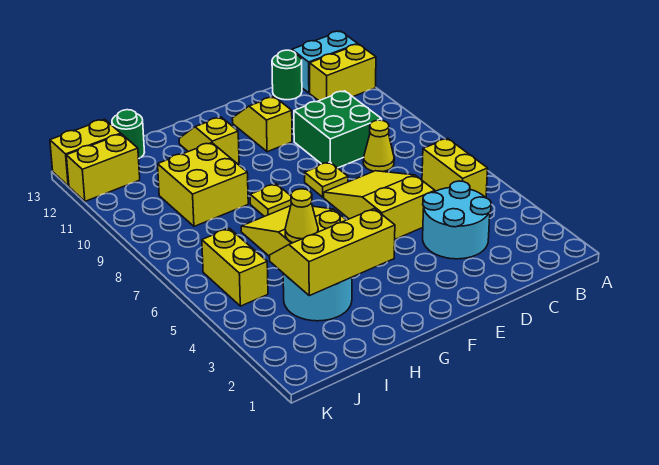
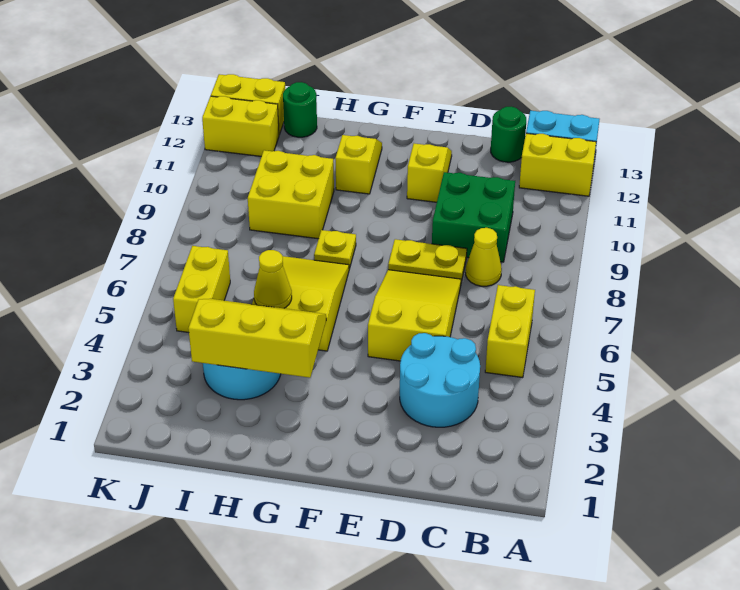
yellow plate E8 level 1 -> yellow plate D8:E8 level 1

